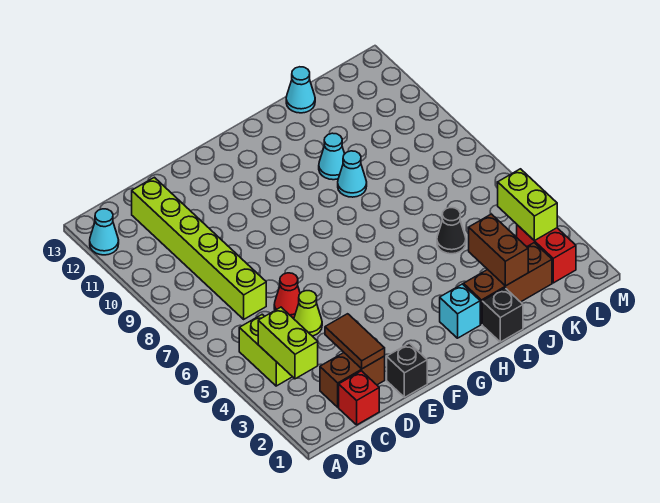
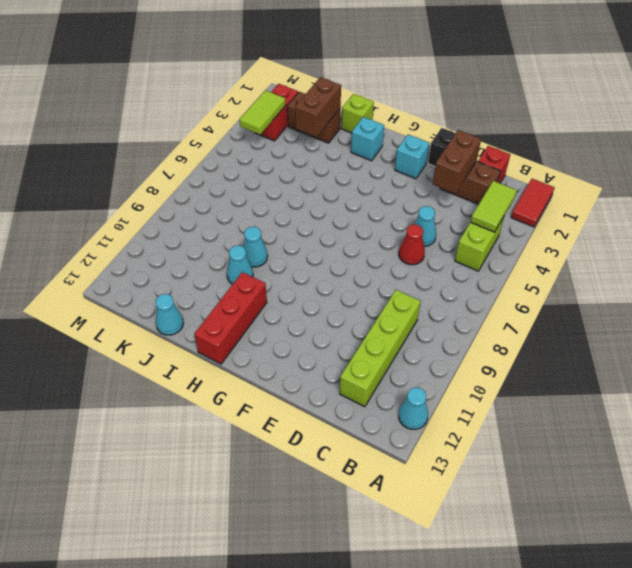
none -> red tile A1:A2 level 1
lime brick B3:B4 level 2 -> lime tile B3:B4 level 2
lime brick C7:C12 level 1 -> lime brick C9:C12 level 1
brown tile D2:D3 level 2 -> brown brick D2:D3 level 2
lime cone D5 level 1 -> cyan cone D5 level 1
none -> cyan brick F2 level 1
none -> red brick H11:H13 level 1
black brick I1 level 1 -> lime brick I1 level 1
brown brick I2:K2 level 1 -> brown brick J2:K2 level 1
black cone J5 level 1 -> none
lime brick L3:L4 level 2 -> lime tile L3:L4 level 2

